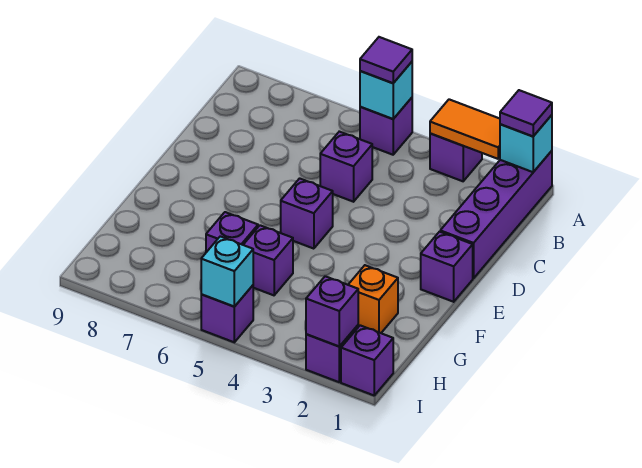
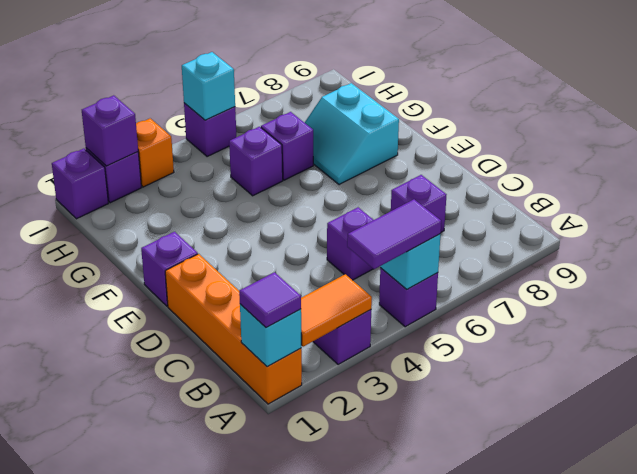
purple brick A1:D1 level 1 -> orange brick A1:D1 level 1
purple tile A5 level 3 -> purple tile A4:A5 level 3
purple brick E5 level 1 -> purple brick C7 level 1
none -> cyan slope F7:G8 level 1 top 8
orange brick G2 level 1 -> orange brick I3 level 1

